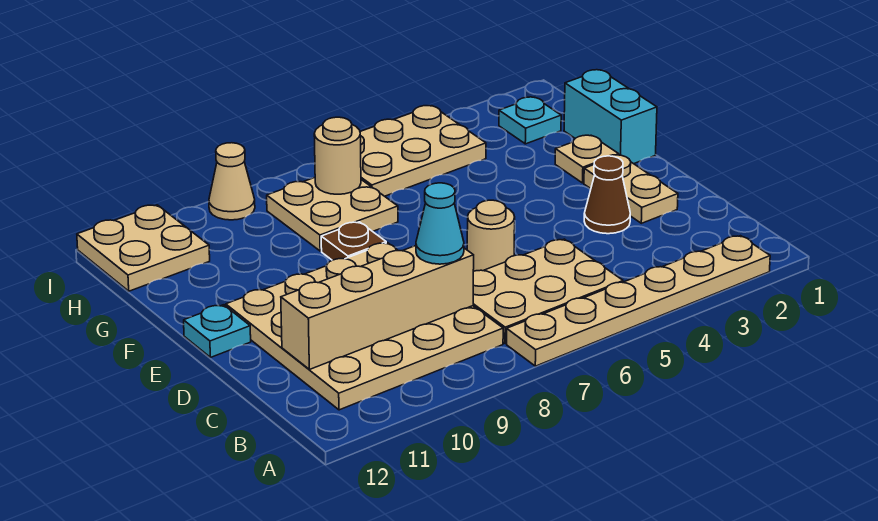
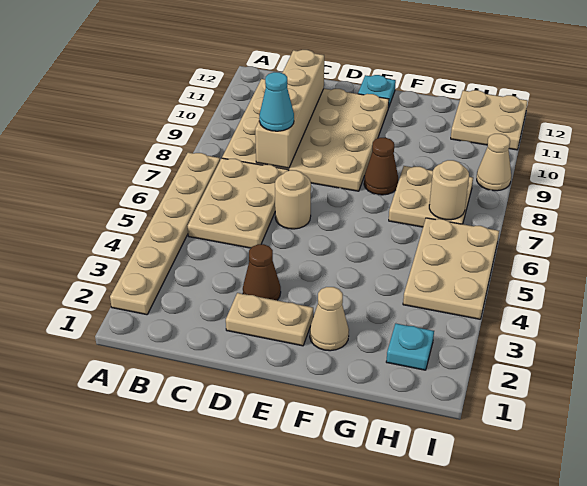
cyan brick F1:G1 level 1 -> none
tan plate F2 level 1 -> tan cone F2 level 1
brown plate F8 level 1 -> brown cone F8 level 1

